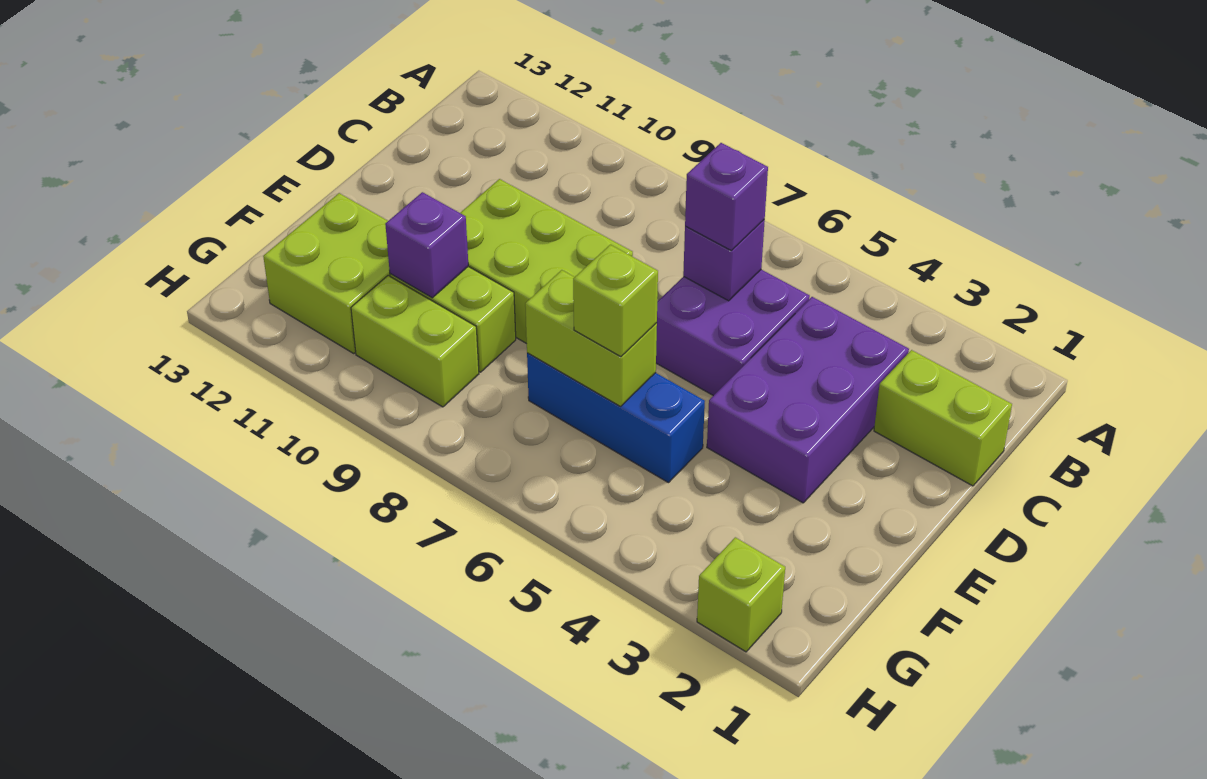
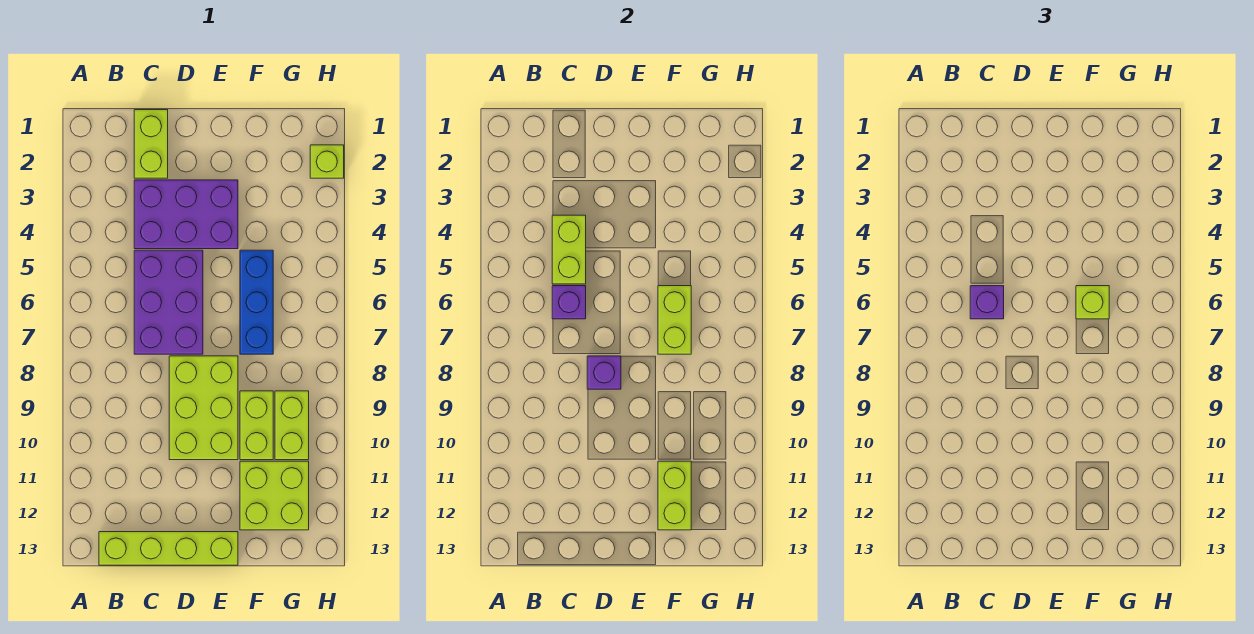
none -> lime brick B13:E13 level 1
none -> lime brick C4:C5 level 2
purple brick C5:D6 level 1 -> purple brick C5:D7 level 1
purple brick F10 level 2 -> purple brick D8 level 2
none -> lime brick F11:F12 level 2

